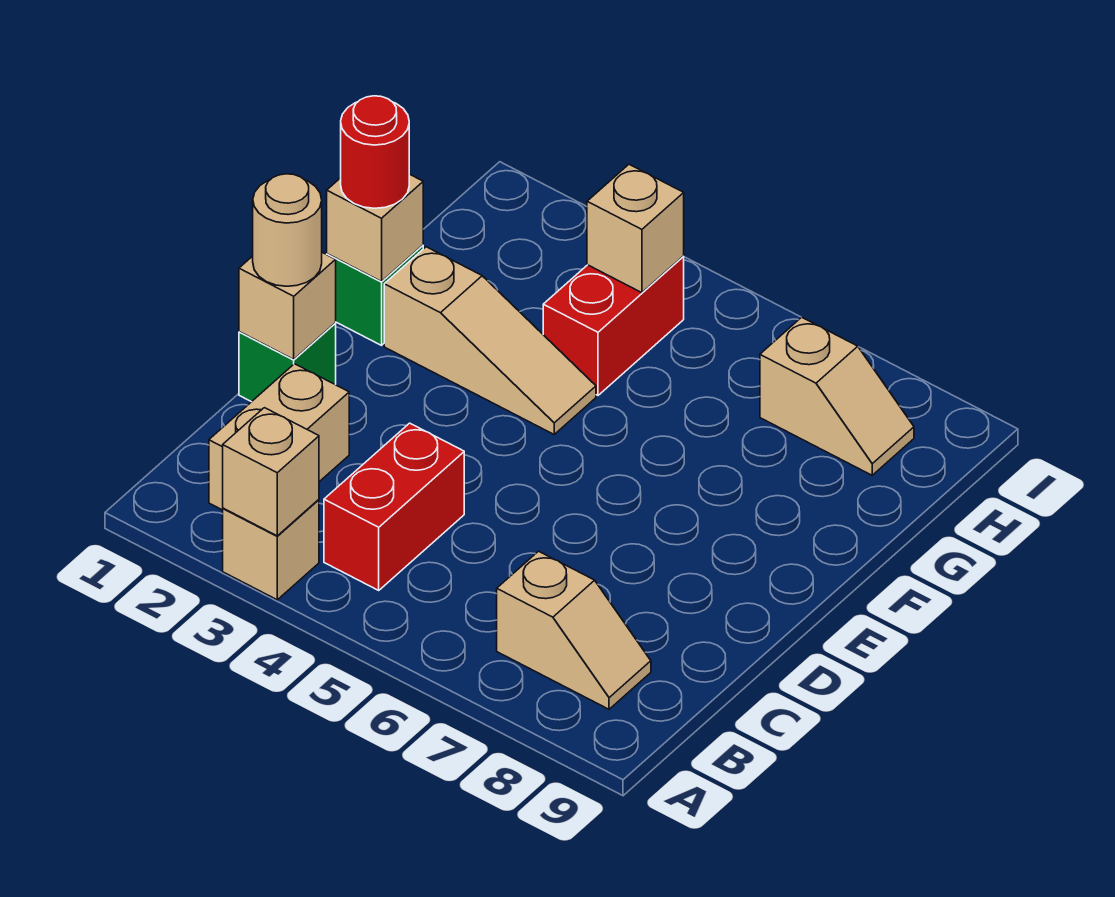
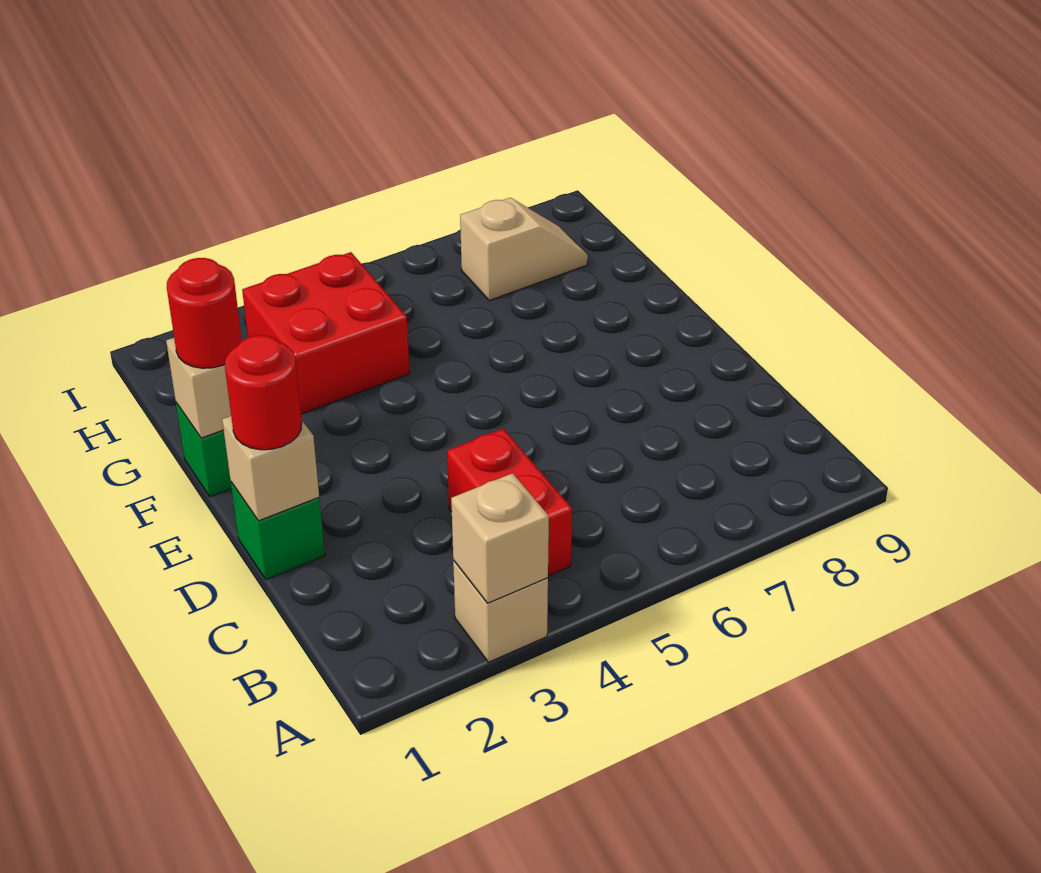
tan brick B2:C2 level 1 -> none
tan slope B7:B8 level 1 top 7 -> none
tan round brick D1 level 3 -> red round brick D1 level 3
tan slope F2:F4 level 1 top 2 -> none
red brick G4:H4 level 1 -> red brick G3:H4 level 1
tan brick H4 level 2 -> none

